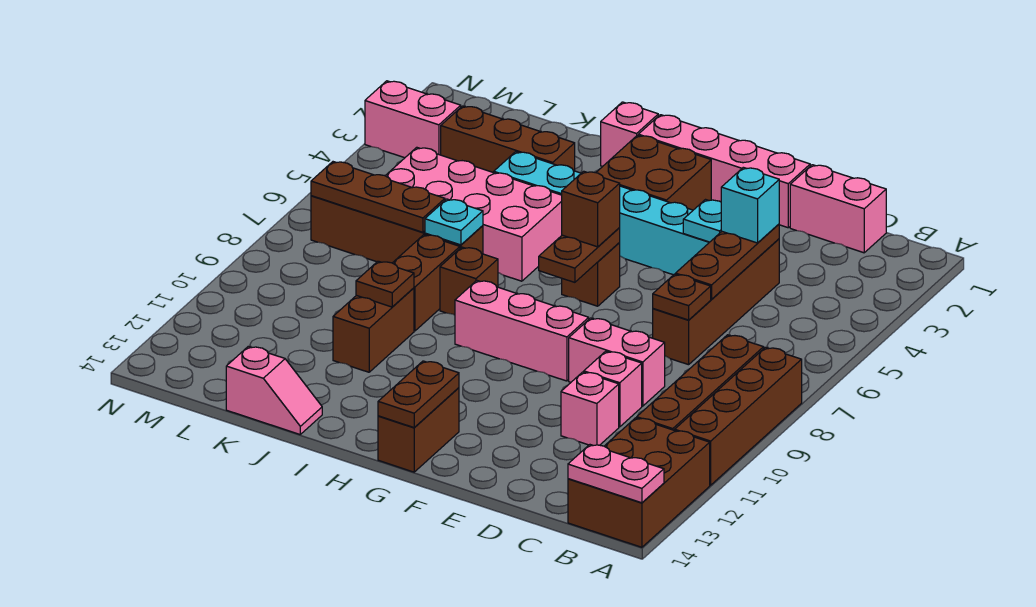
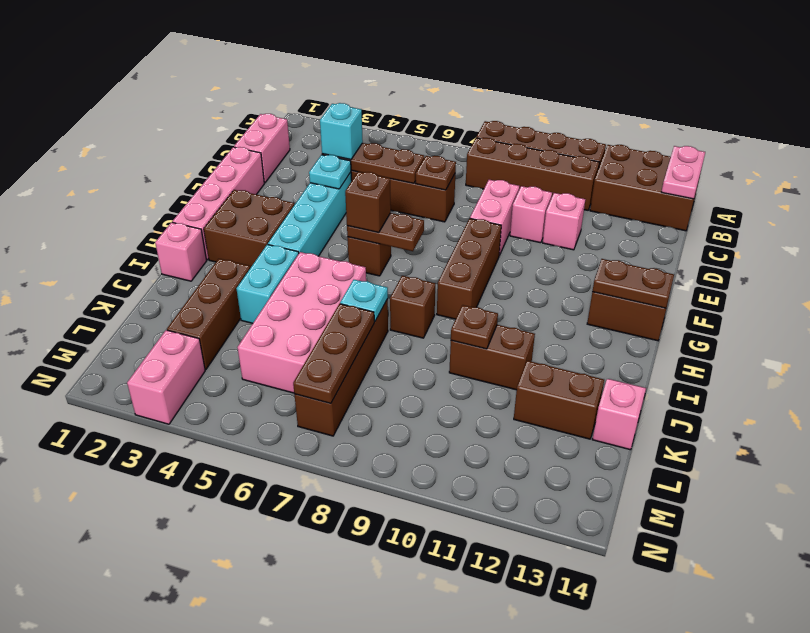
pink brick F9:H9 level 1 -> brown brick F9:H9 level 1
brown brick J8:J9 level 1 -> brown brick K12:K13 level 1

